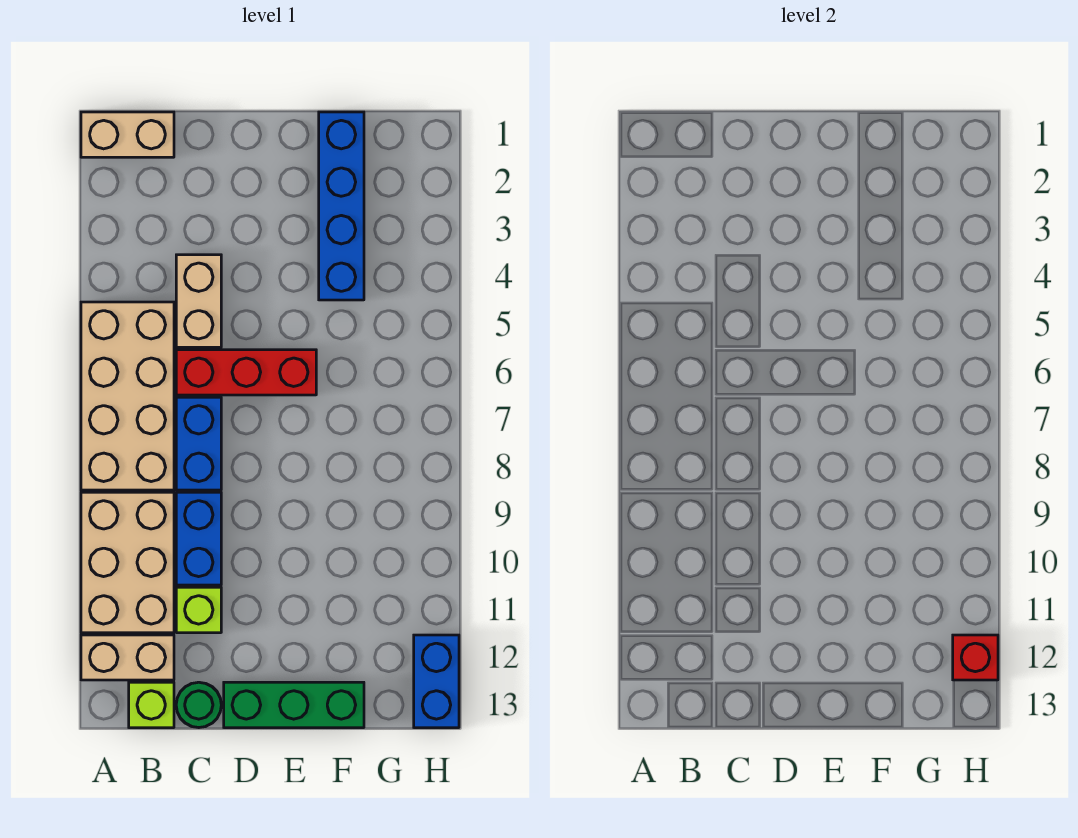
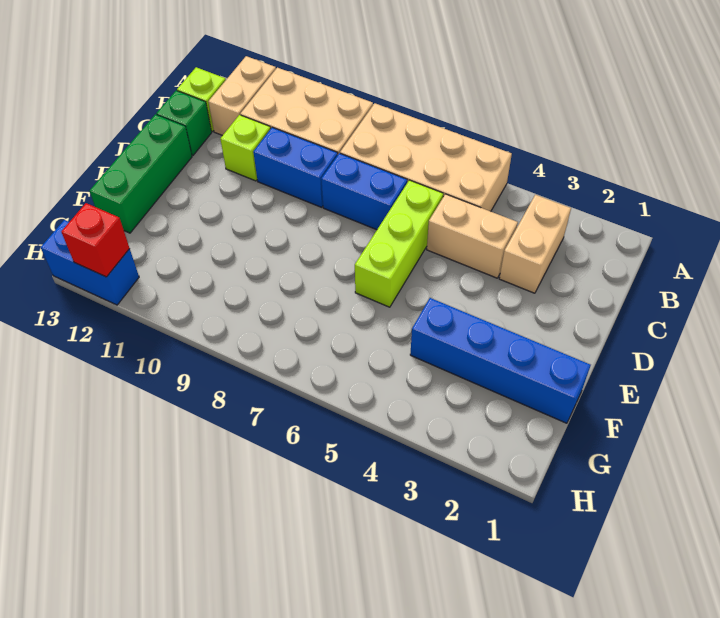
tan brick A1:B1 level 1 -> tan brick B3:C3 level 1
red brick C6:E6 level 1 -> lime brick C6:E6 level 1
green round brick C13 level 1 -> green brick C13 level 1

